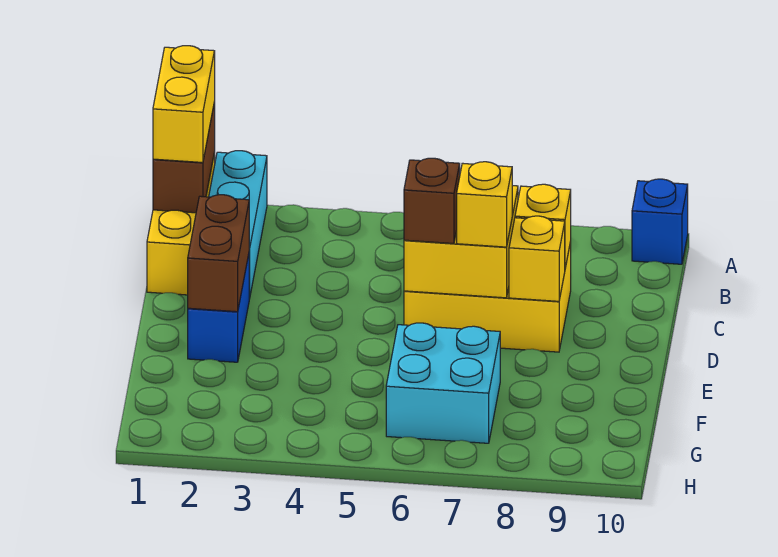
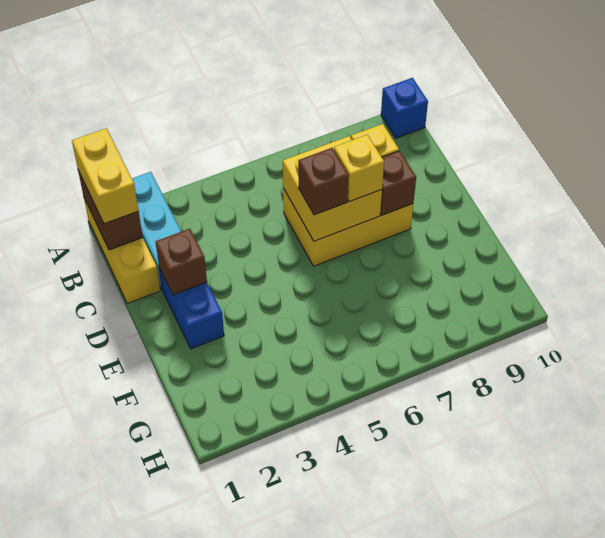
brown brick D2:E2 level 2 -> brown brick D2 level 2
yellow brick D8 level 2 -> brown brick D8 level 2
cyan brick F6:G7 level 1 -> none

